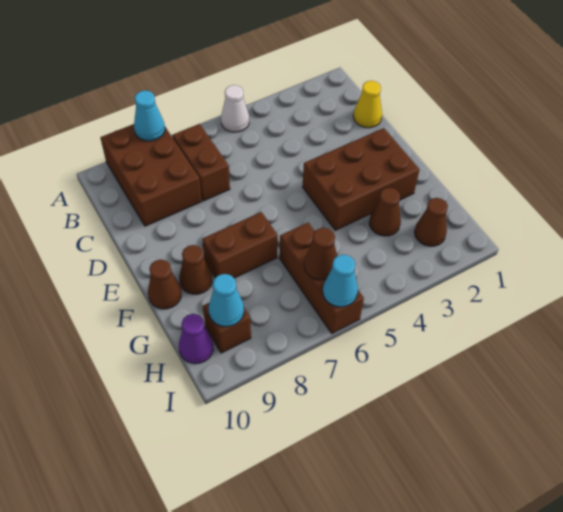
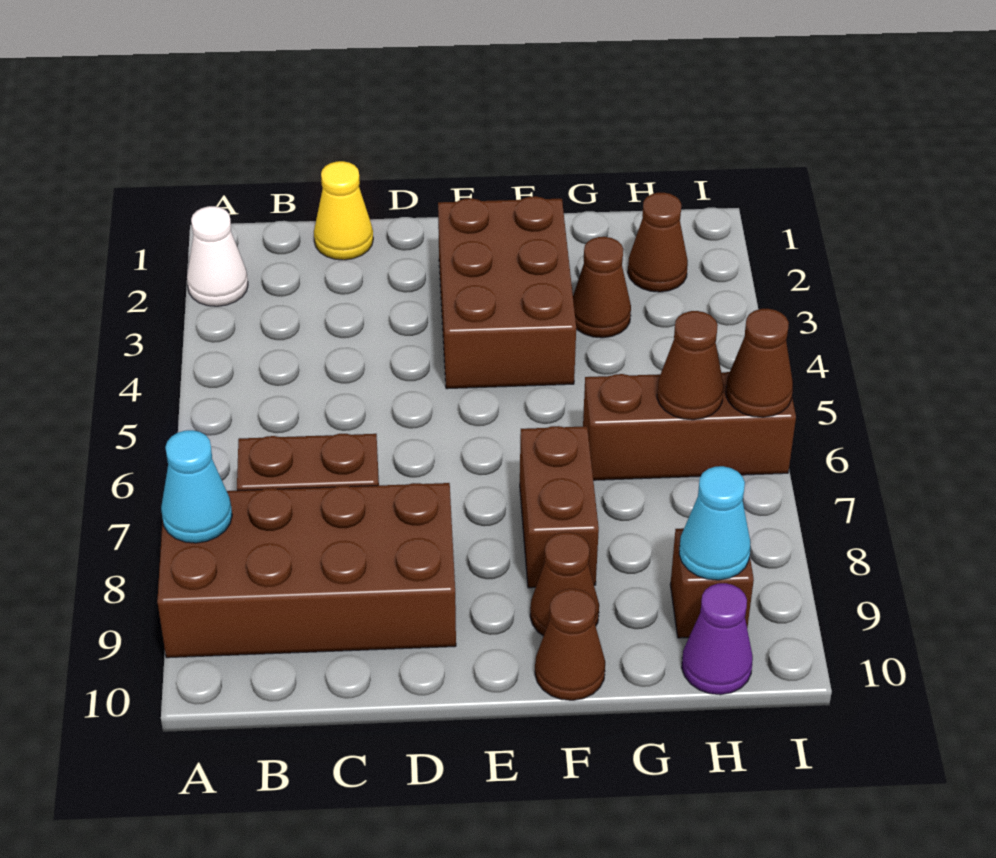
white cone A5 level 1 -> white cone A2 level 1
brown brick A8:C9 level 1 -> brown brick A8:D9 level 1
cyan cone I6 level 2 -> brown cone I6 level 2

